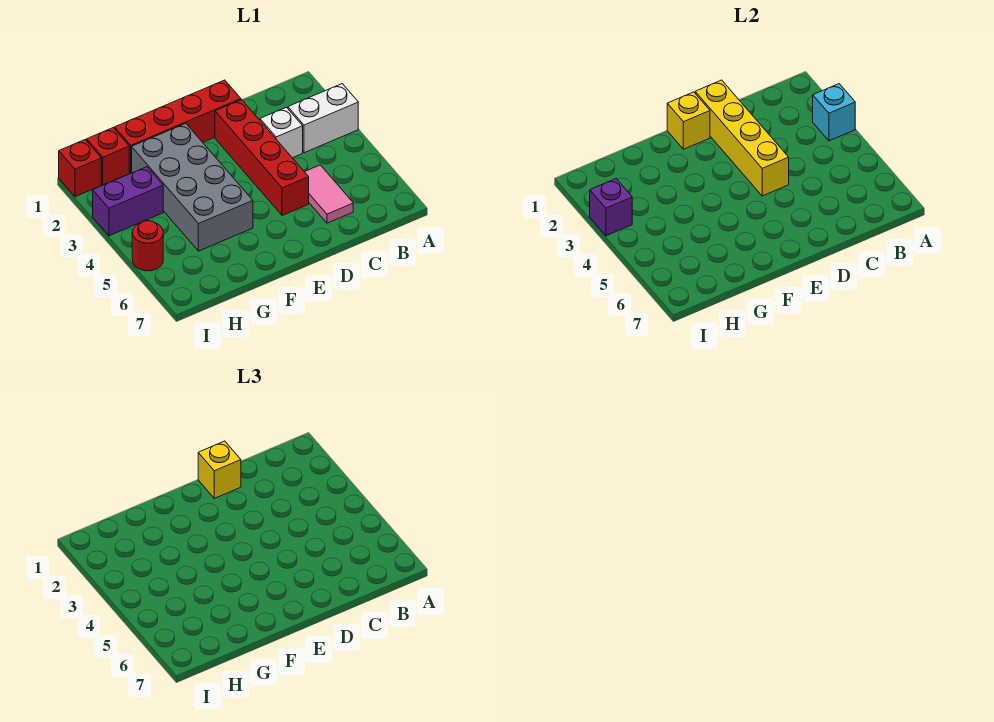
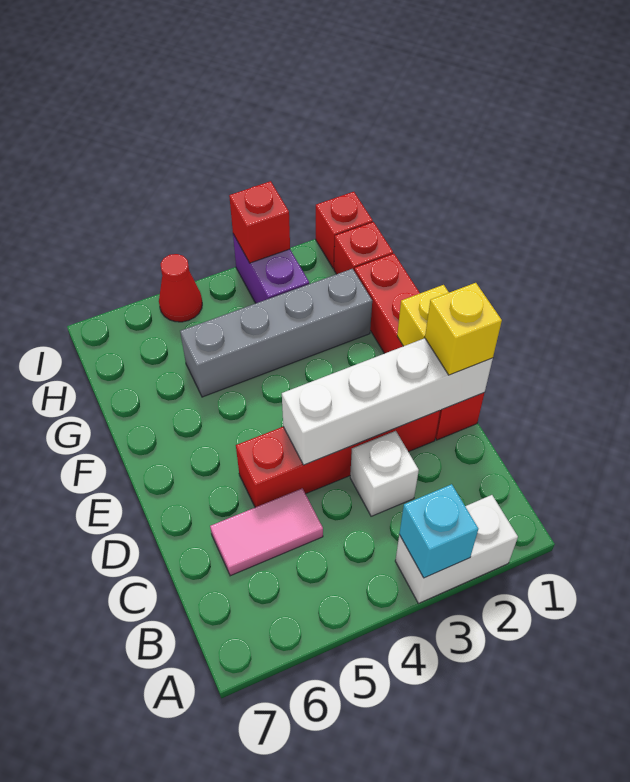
white brick A3:B3 level 1 -> white brick A2:A3 level 1
yellow brick D1:D4 level 2 -> white brick D1:D4 level 2
grey brick F2:G5 level 1 -> grey brick G2:G5 level 1
purple brick I3 level 2 -> red brick I3 level 2
red round brick I5 level 1 -> red cone I5 level 1

